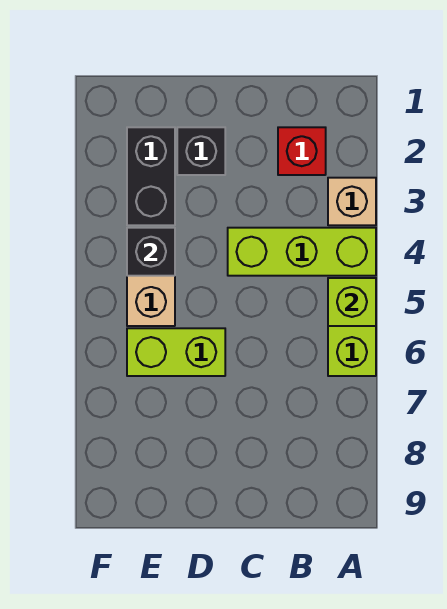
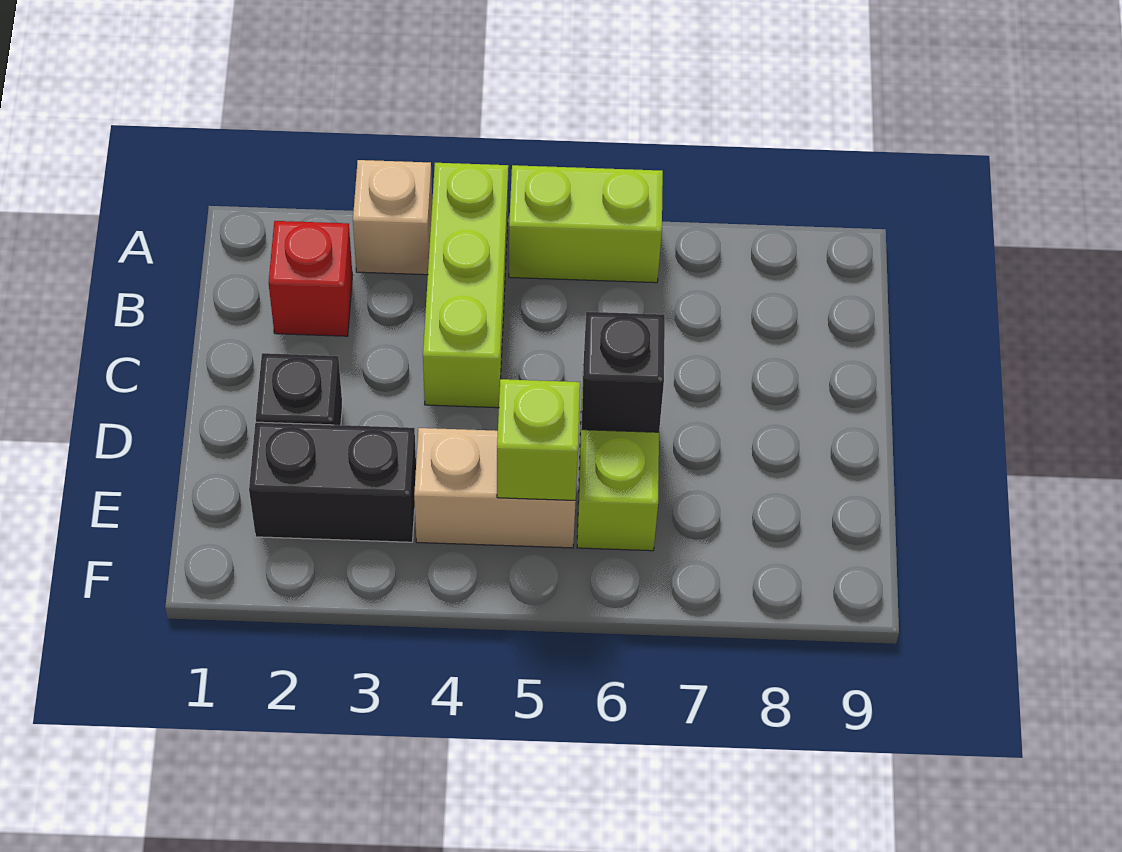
lime brick A5 level 2 -> lime brick E5 level 2
black brick E4 level 2 -> black brick D6 level 2

